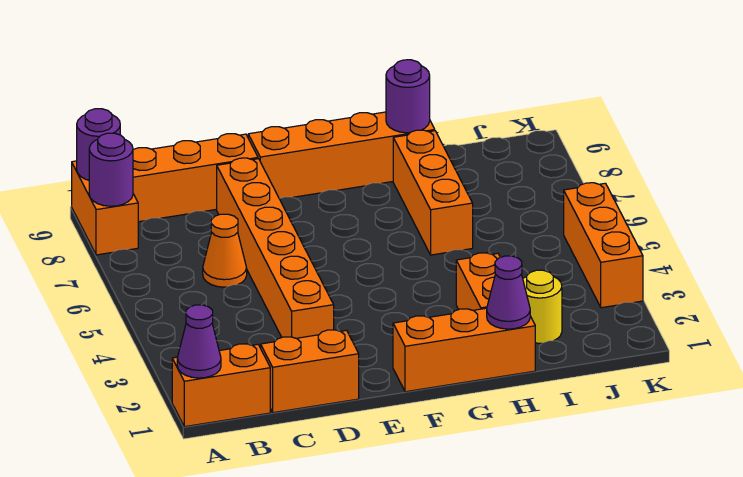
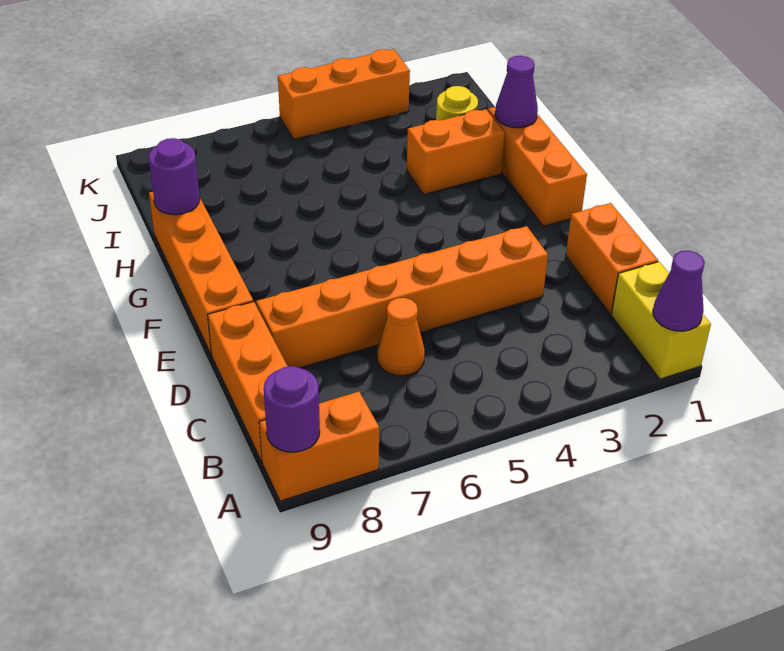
orange brick A1:B1 level 1 -> yellow brick A1:B1 level 1
purple round brick A8 level 2 -> none
orange brick H6:H8 level 1 -> none

